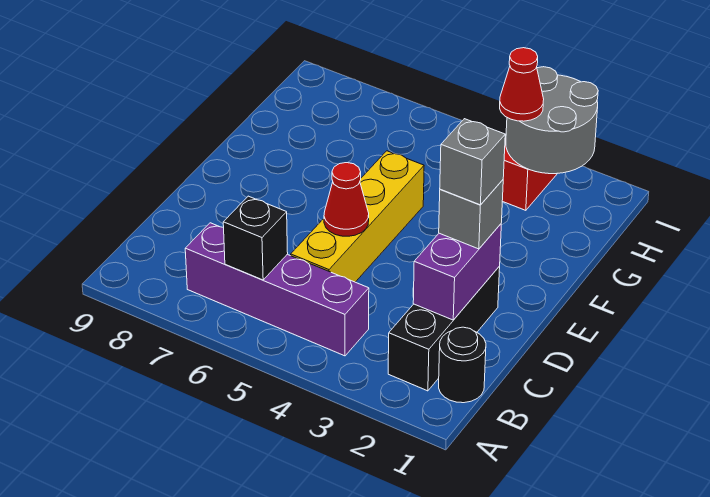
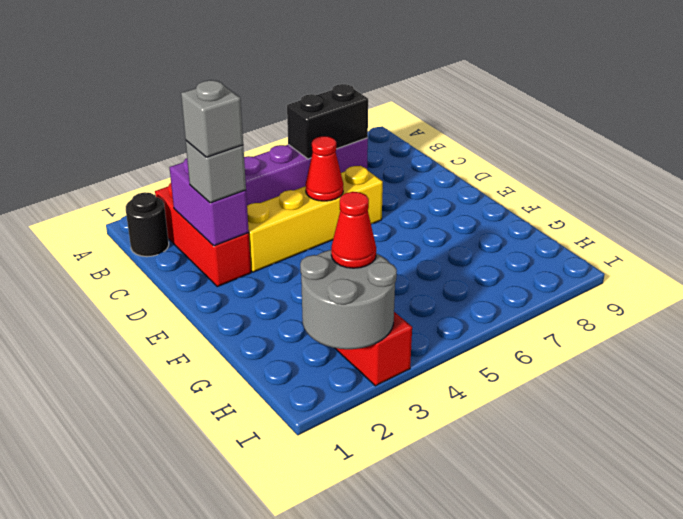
black brick B2:D2 level 1 -> red brick B2:D2 level 1
black brick B6 level 2 -> black brick B6:B7 level 2
yellow brick C5:F5 level 1 -> yellow brick D3:D6 level 1

